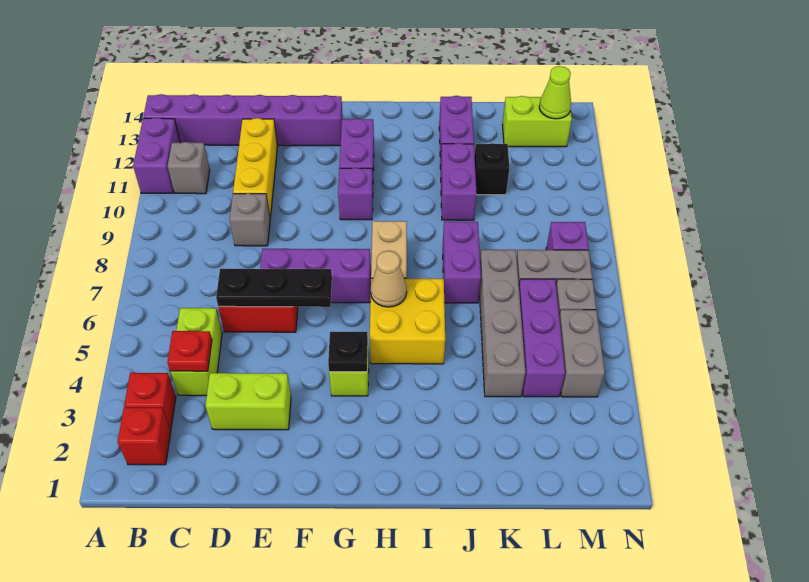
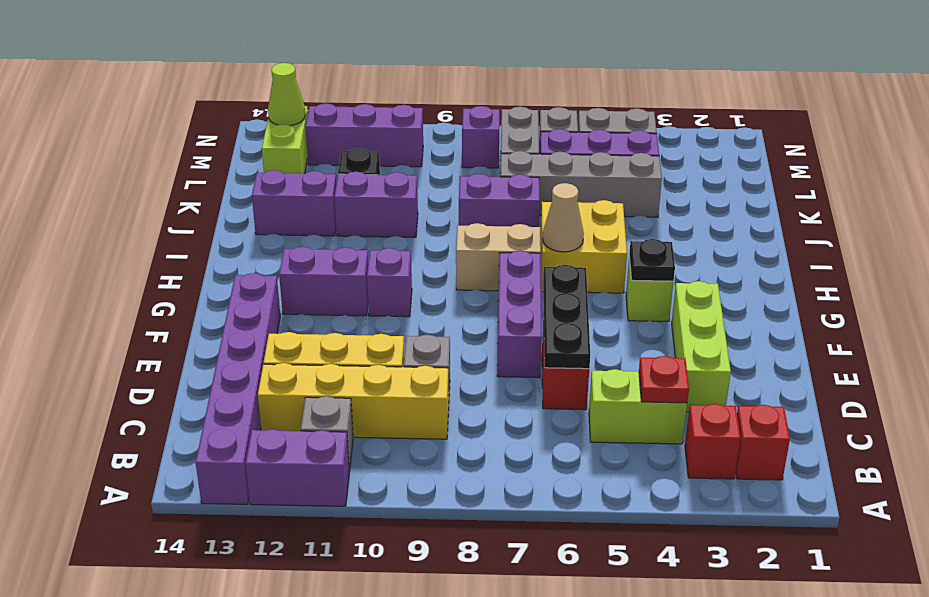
none -> yellow brick C9:C12 level 1
lime brick D3:E3 level 1 -> lime brick D3:F3 level 1
none -> purple brick M10:M12 level 1

